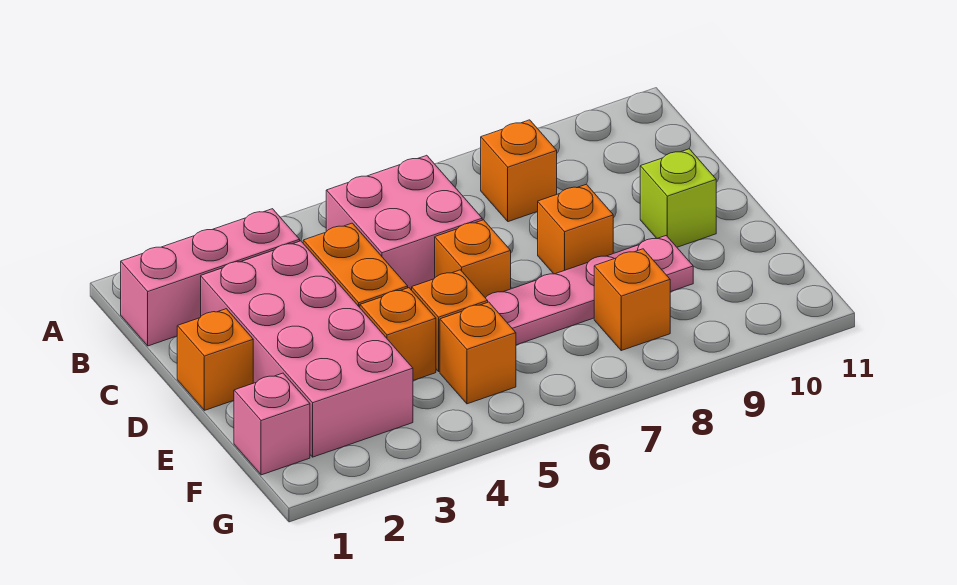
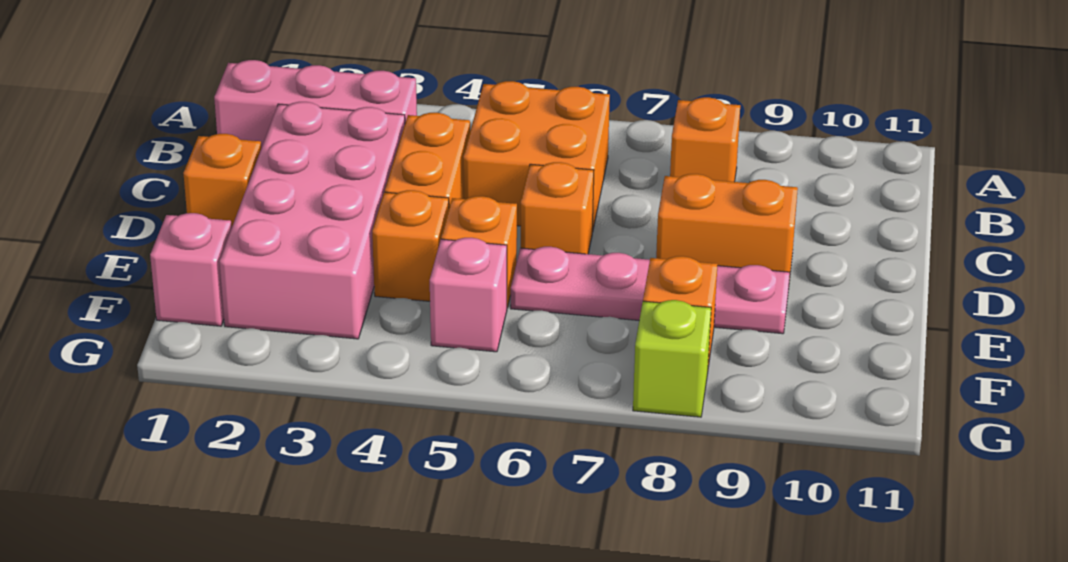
pink brick B5:C6 level 1 -> orange brick B5:C6 level 1
orange brick D8 level 1 -> orange brick D8:D9 level 1
lime brick D10 level 1 -> lime brick G8 level 1
orange brick F5 level 1 -> pink brick F5 level 1

